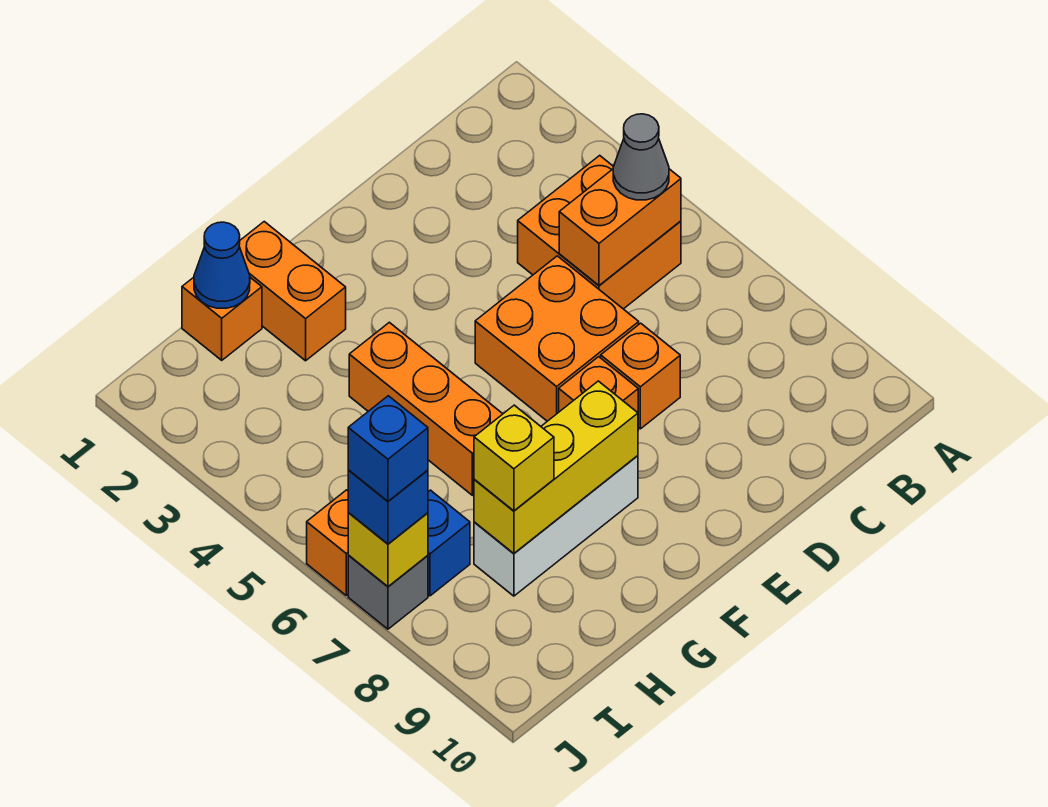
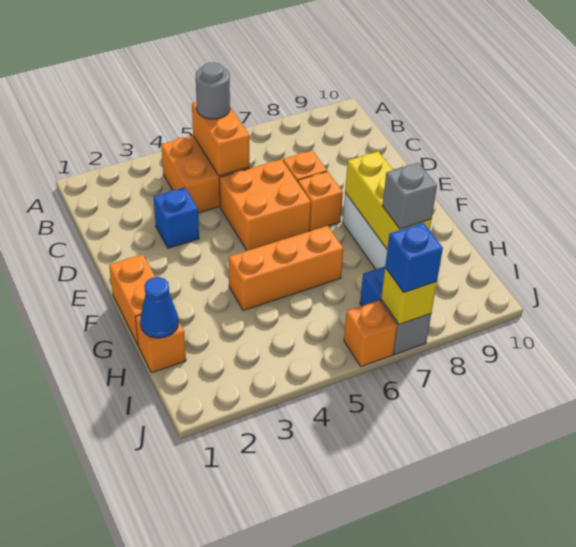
grey cone B5 level 3 -> grey round brick B5 level 3
orange brick G1:G2 level 1 -> orange brick F1:G1 level 1
yellow brick H8 level 3 -> grey brick H8 level 3
blue brick J7 level 4 -> blue brick D3 level 1

